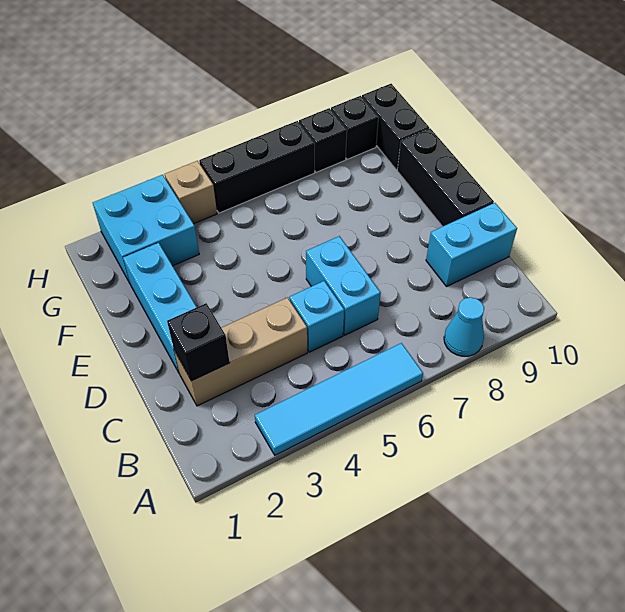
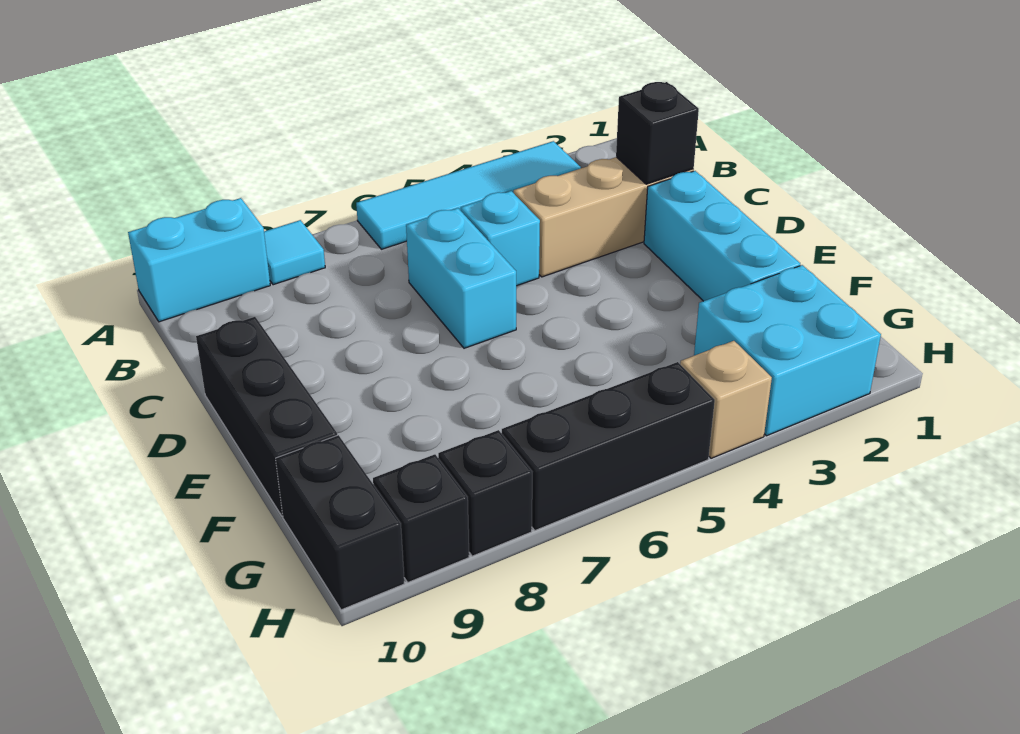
cyan cone A8 level 1 -> cyan tile A8 level 1
cyan brick C9:C10 level 1 -> cyan brick A9:A10 level 1

